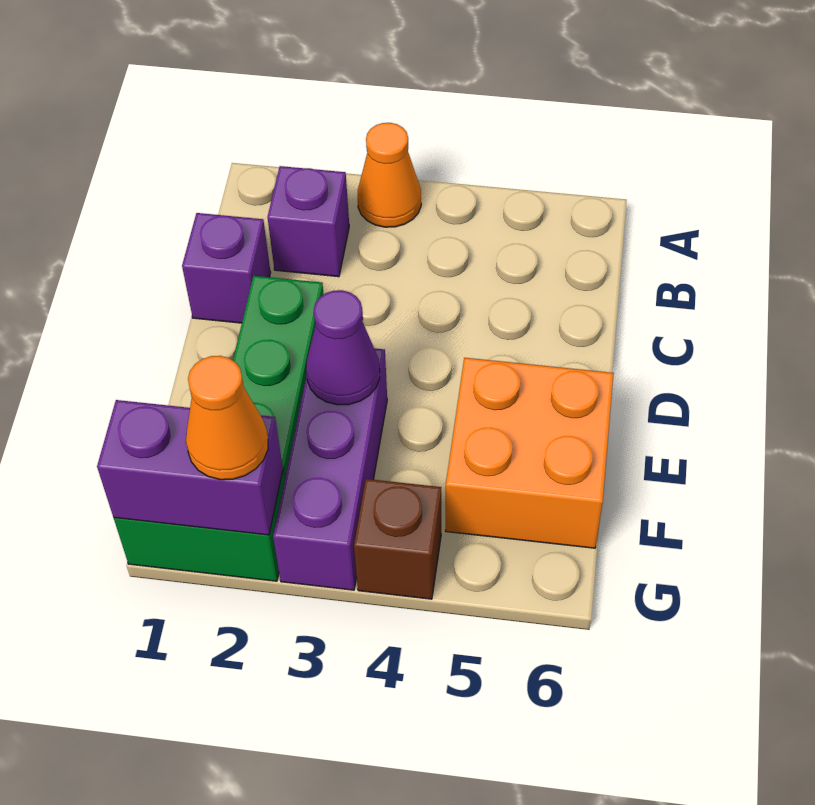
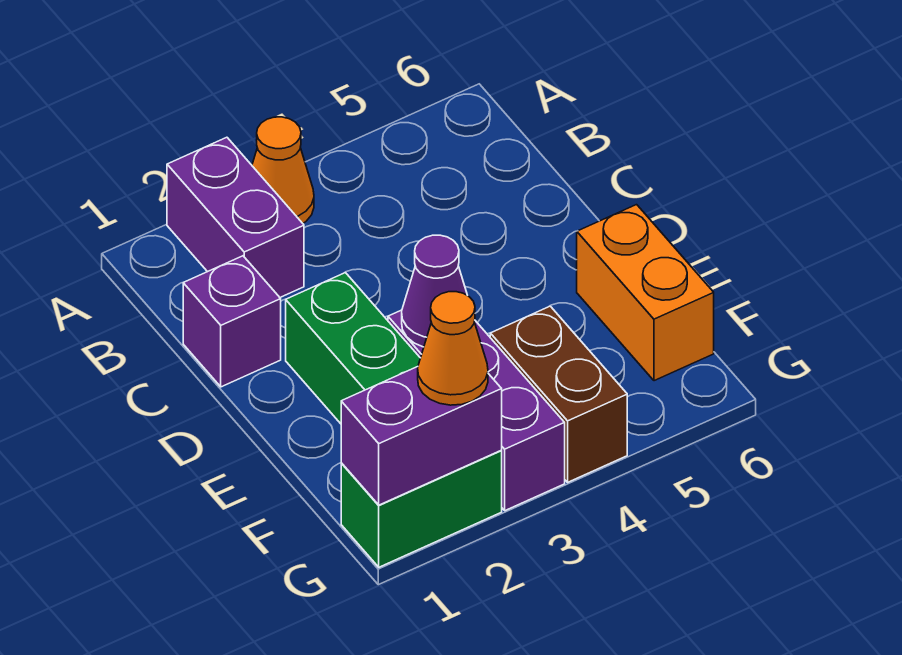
purple brick B2 level 1 -> purple brick A2:B2 level 1
orange brick E5:F6 level 1 -> orange brick E6:F6 level 1
brown brick G4 level 1 -> brown brick F4:G4 level 1

